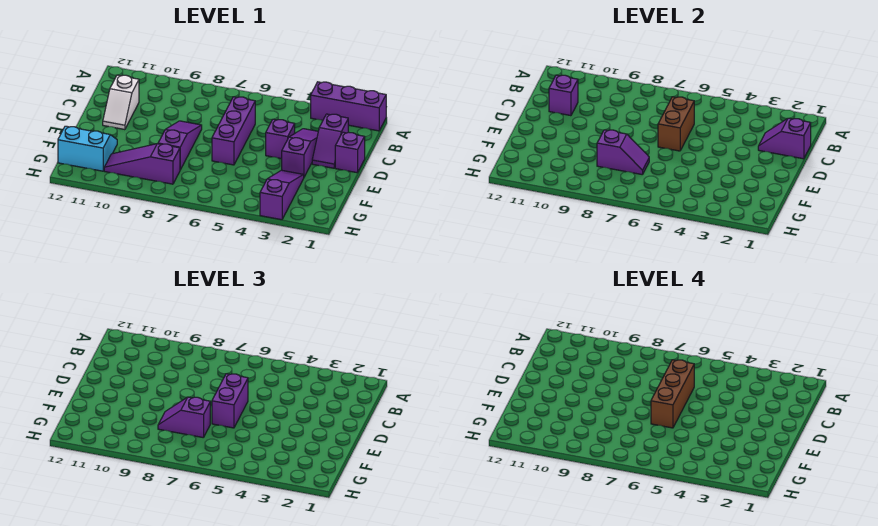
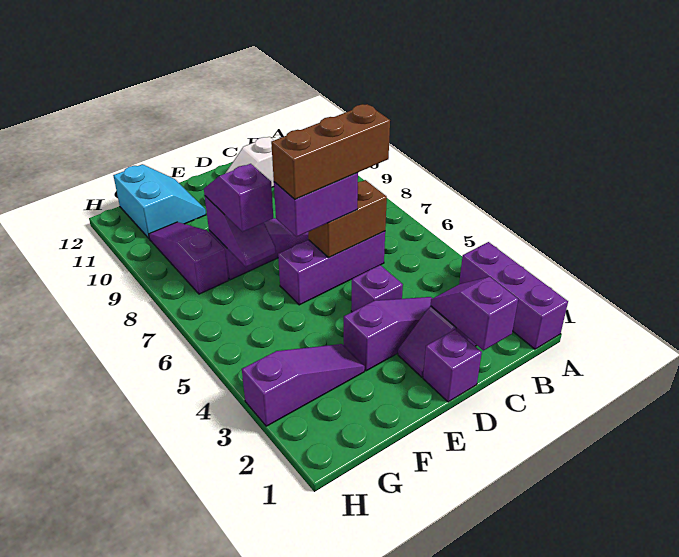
purple brick C11 level 2 -> none

